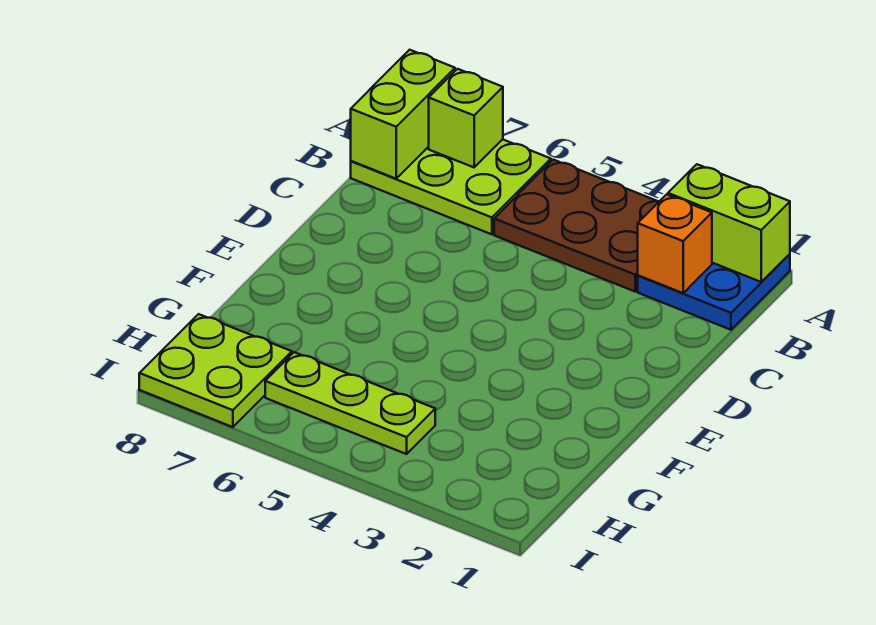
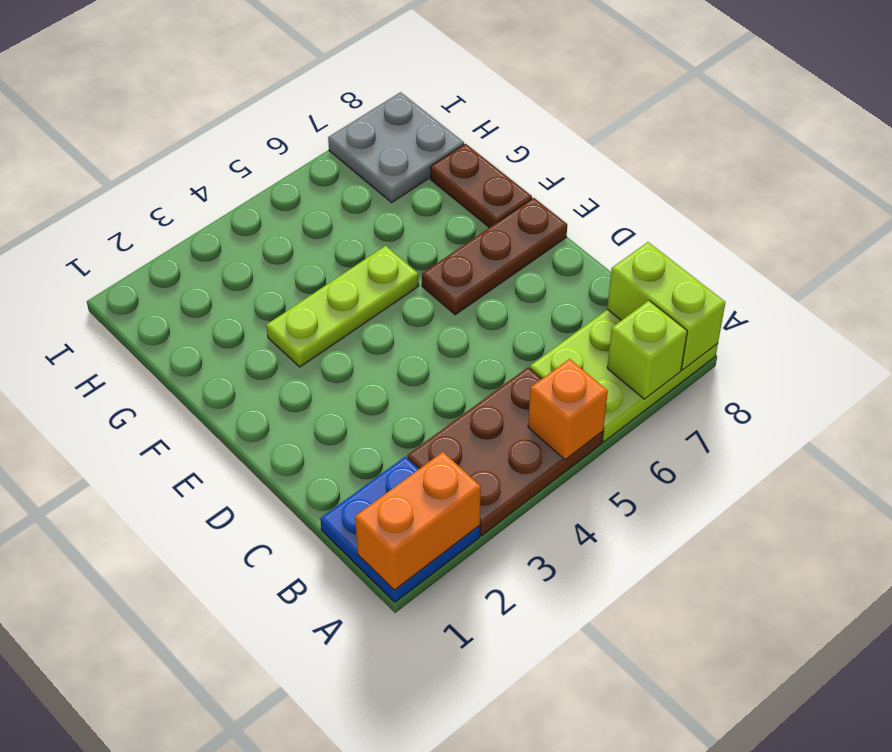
lime brick A1:A2 level 2 -> orange brick A1:A2 level 2
orange brick B2 level 2 -> orange brick A5 level 2
none -> brown plate E6:E8 level 1
none -> brown plate F8:G8 level 1
lime plate H4:H6 level 1 -> lime plate F3:F5 level 1
lime plate H7:I8 level 1 -> grey plate H7:I8 level 1

